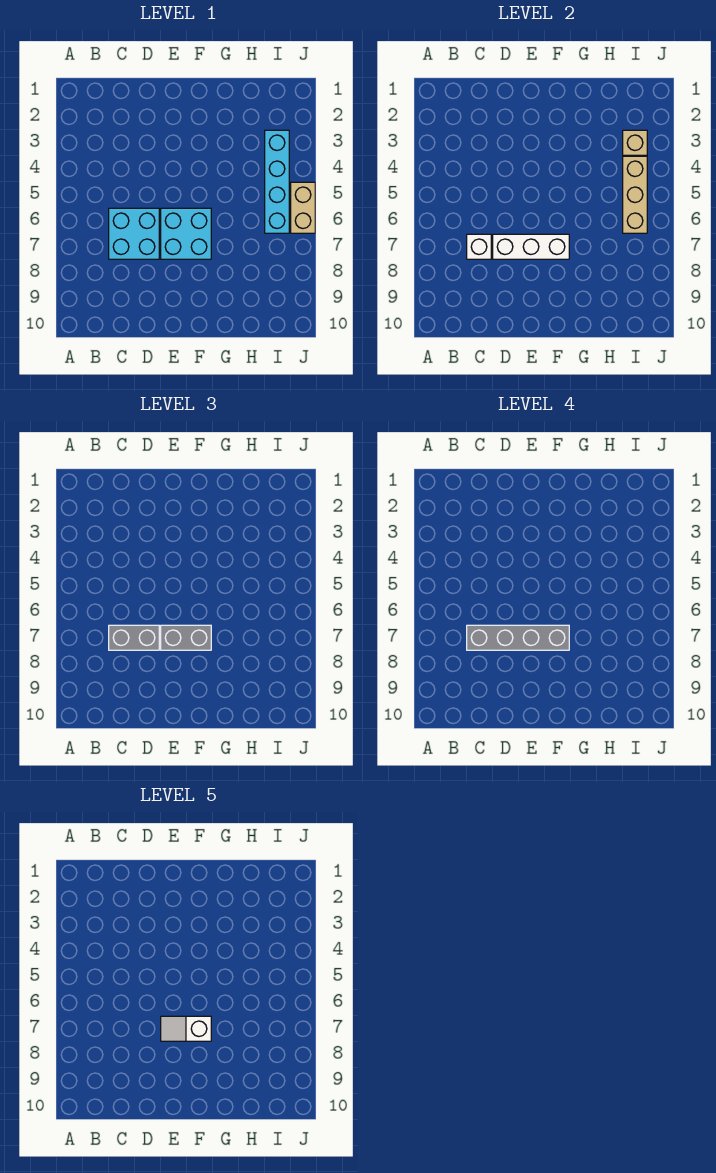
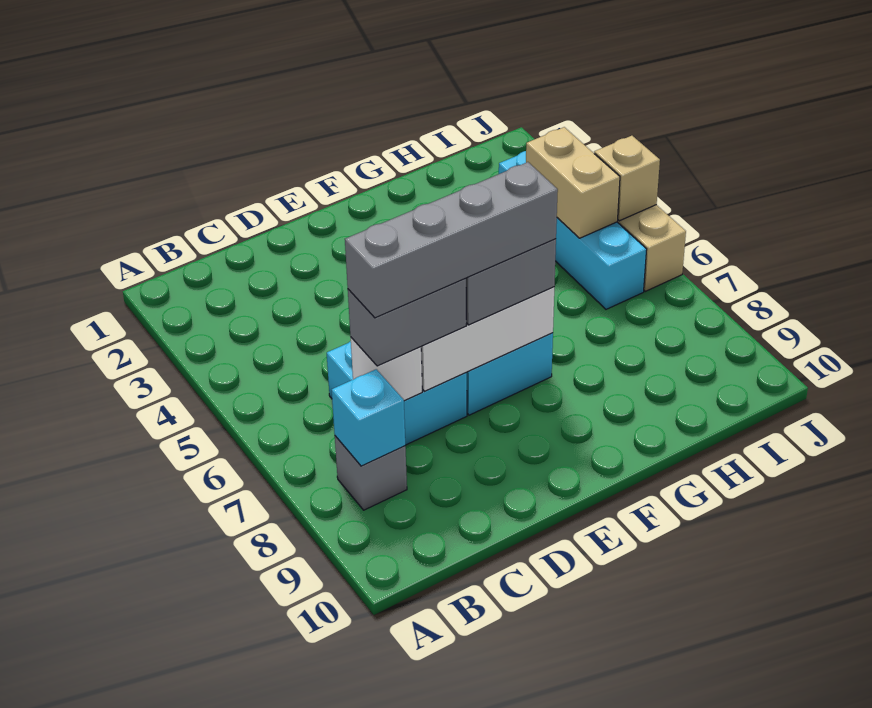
none -> grey brick B8 level 1
none -> cyan brick B8 level 2
white slope E7:F7 level 5 top F -> none
tan brick I3 level 2 -> tan brick J5 level 2
tan brick I4:I6 level 2 -> tan brick I4:I5 level 2

